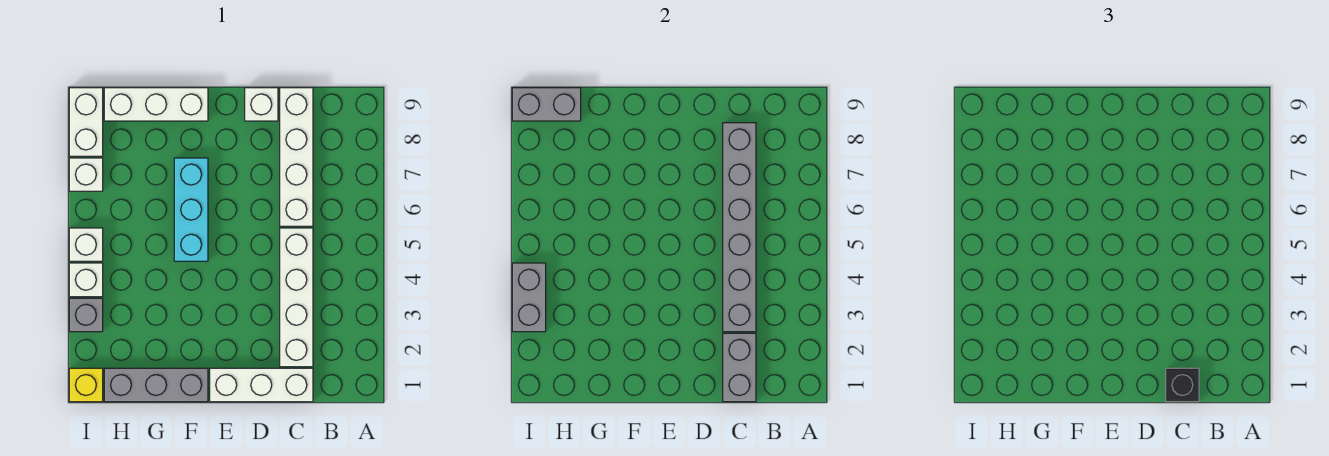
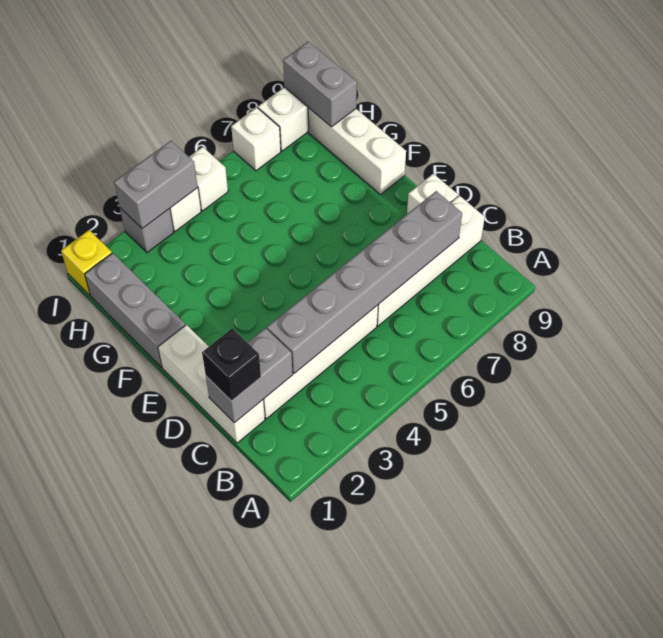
cyan brick F5:F7 level 1 -> none

